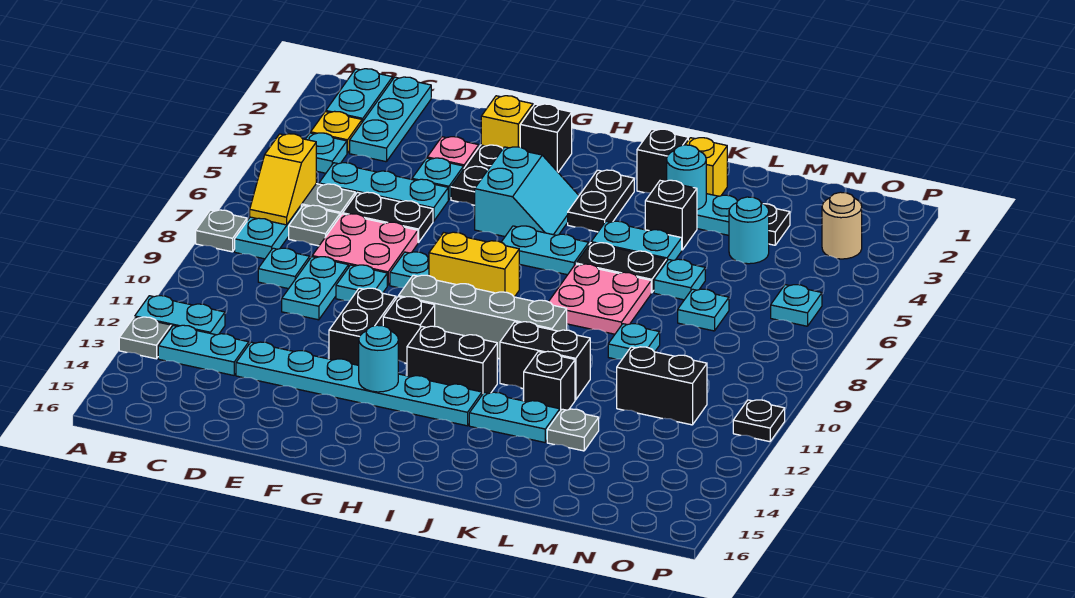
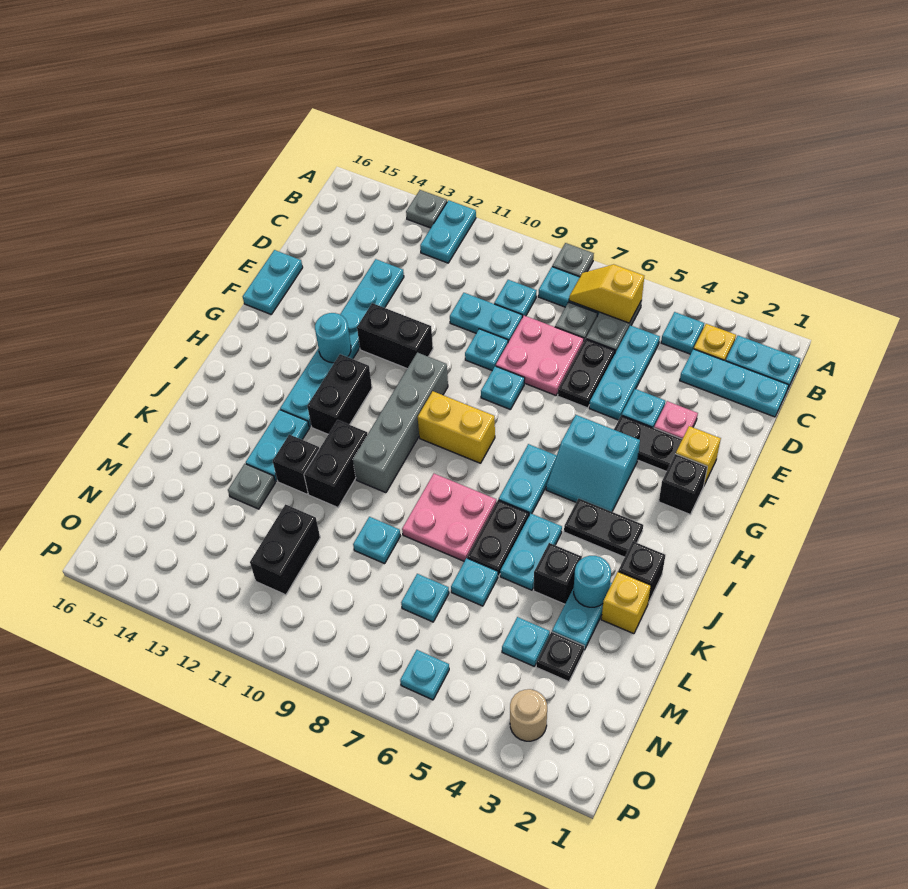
cyan plate B13:C13 level 1 -> cyan plate E16:F16 level 1
yellow brick G8:H8 level 1 -> yellow brick H8:H9 level 1
black brick G11 level 1 -> none
cyan round brick M4 level 1 -> cyan plate M4 level 1
black plate P11 level 1 -> none

